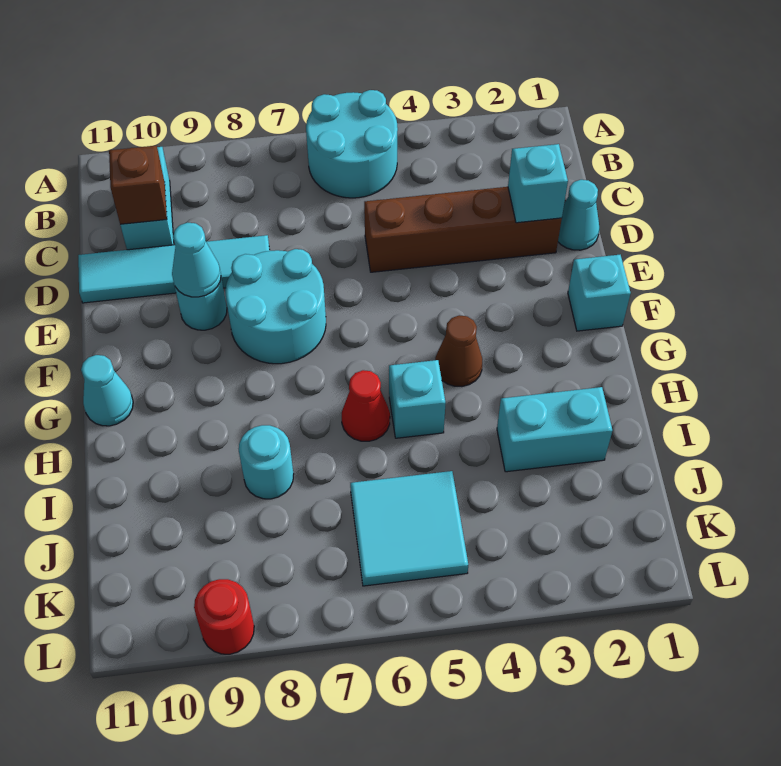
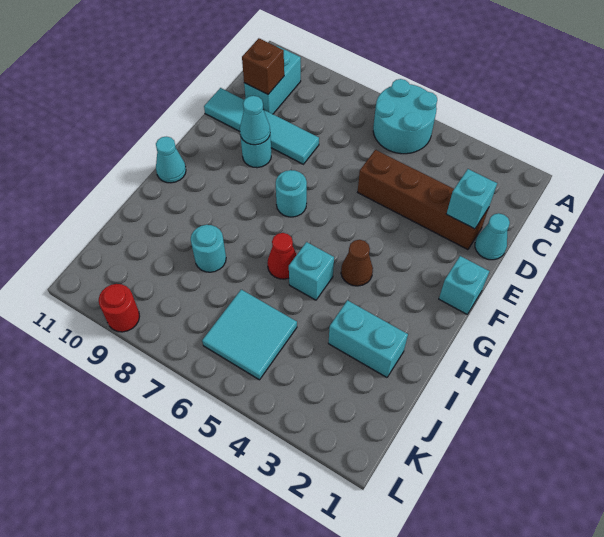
cyan round brick E7:F8 level 1 -> cyan round brick F7 level 1

